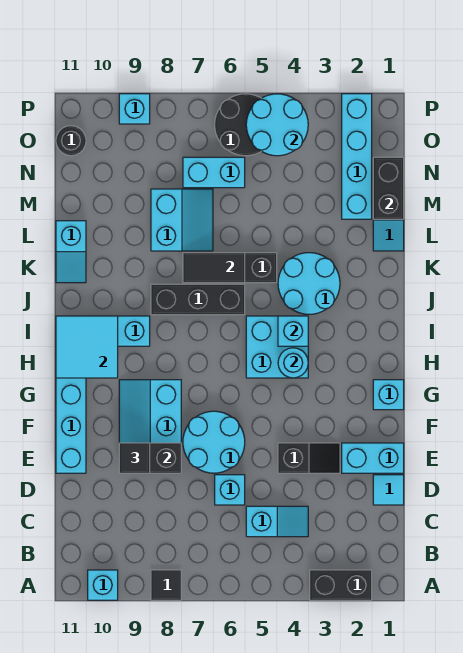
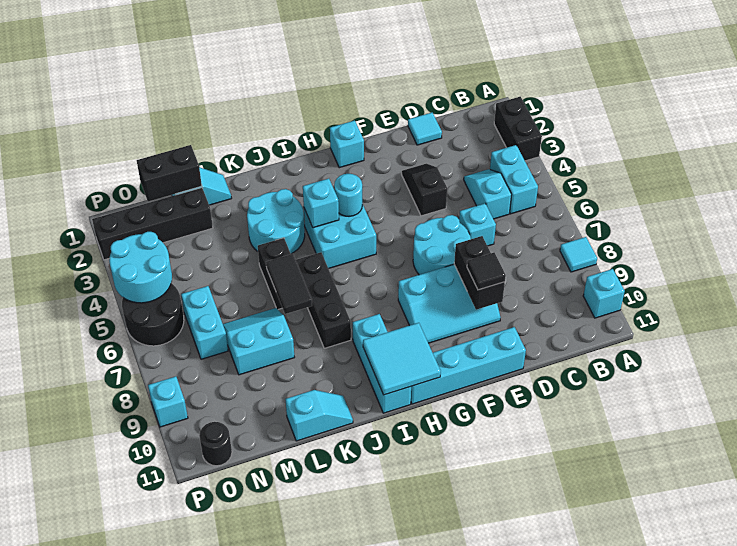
black tile A8 level 1 -> cyan tile A8 level 1
cyan brick E1:E2 level 1 -> cyan brick B4:B5 level 1
cyan brick M2:P2 level 1 -> black brick M2:P2 level 1

